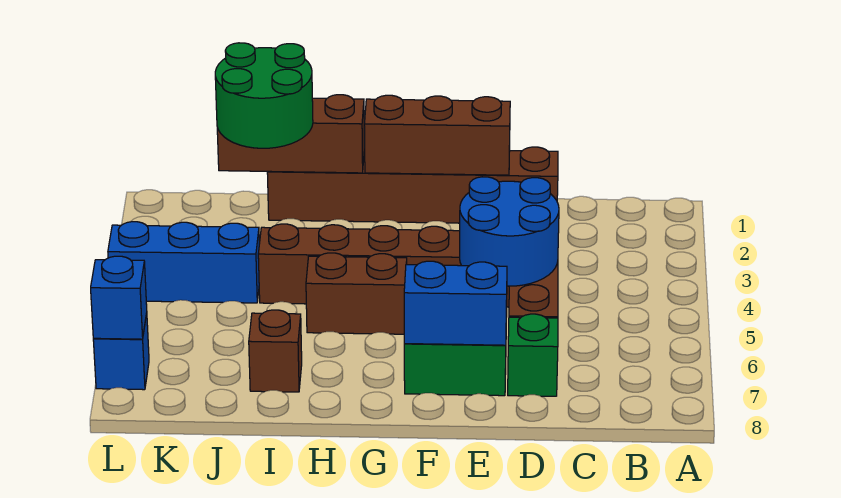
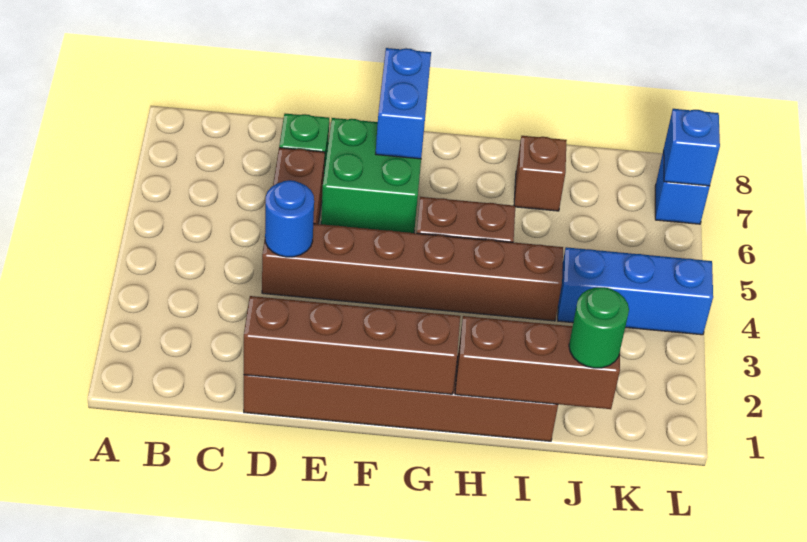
blue round brick D4:E5 level 2 -> blue round brick D4 level 2
brown brick E1:G1 level 2 -> brown brick D1:G1 level 2
blue brick E7:F7 level 2 -> blue brick F7:F8 level 2
green round brick I1:J2 level 3 -> green round brick J1 level 3

